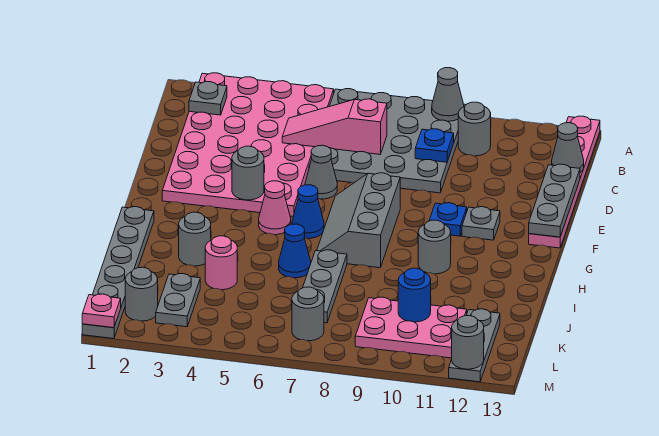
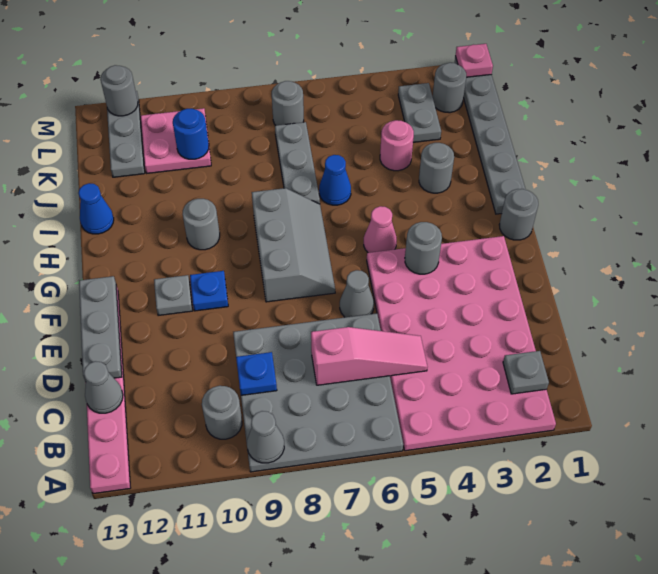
none -> grey round brick G1 level 1
blue cone G6 level 1 -> blue cone I13 level 1
pink plate K9:L11 level 1 -> pink plate K10:L11 level 1

